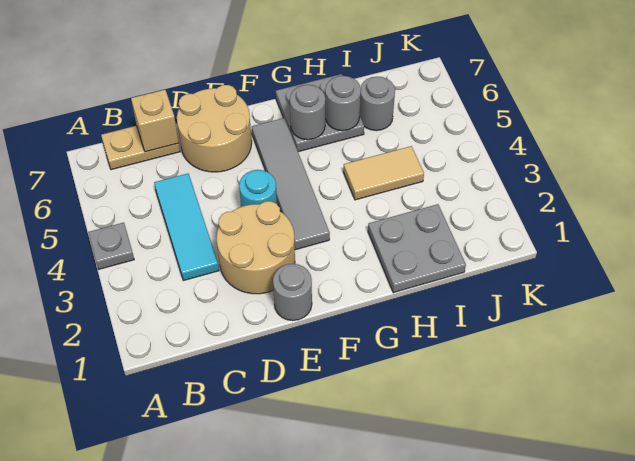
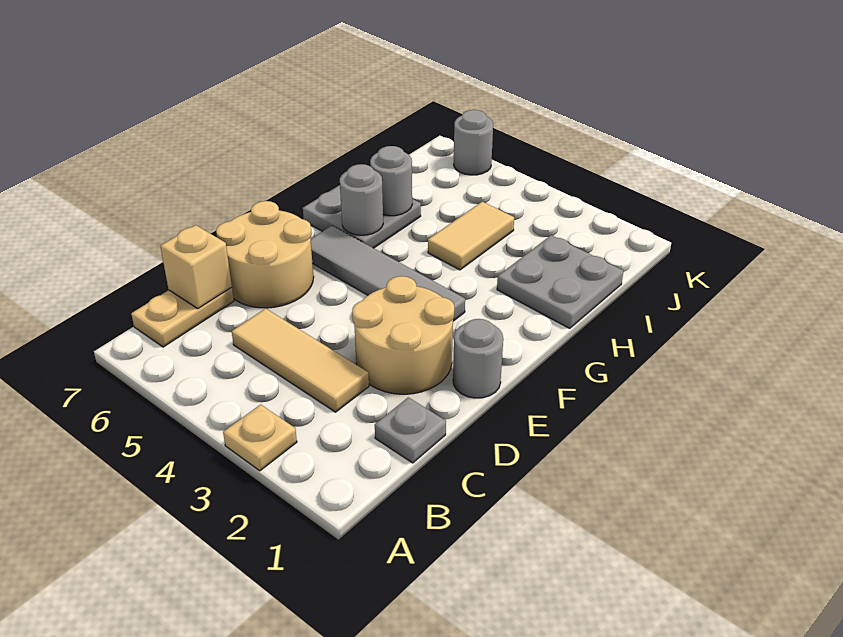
none -> tan plate A3 level 1
grey plate A4 level 1 -> grey plate C1 level 1
cyan tile C3:C5 level 1 -> tan tile C3:C5 level 1
cyan round brick E4 level 1 -> none
grey round brick I6 level 1 -> grey round brick K6 level 1

